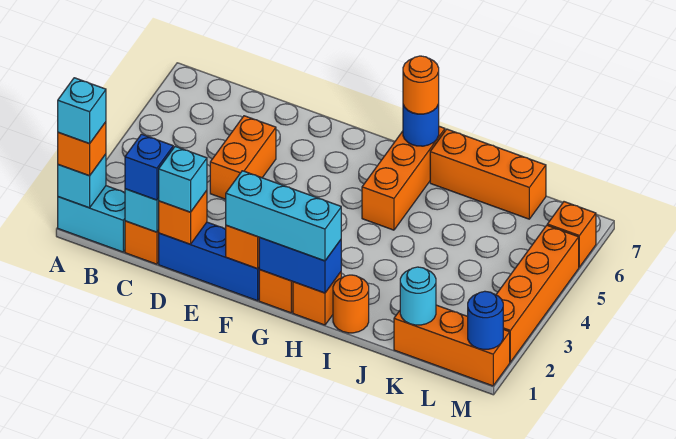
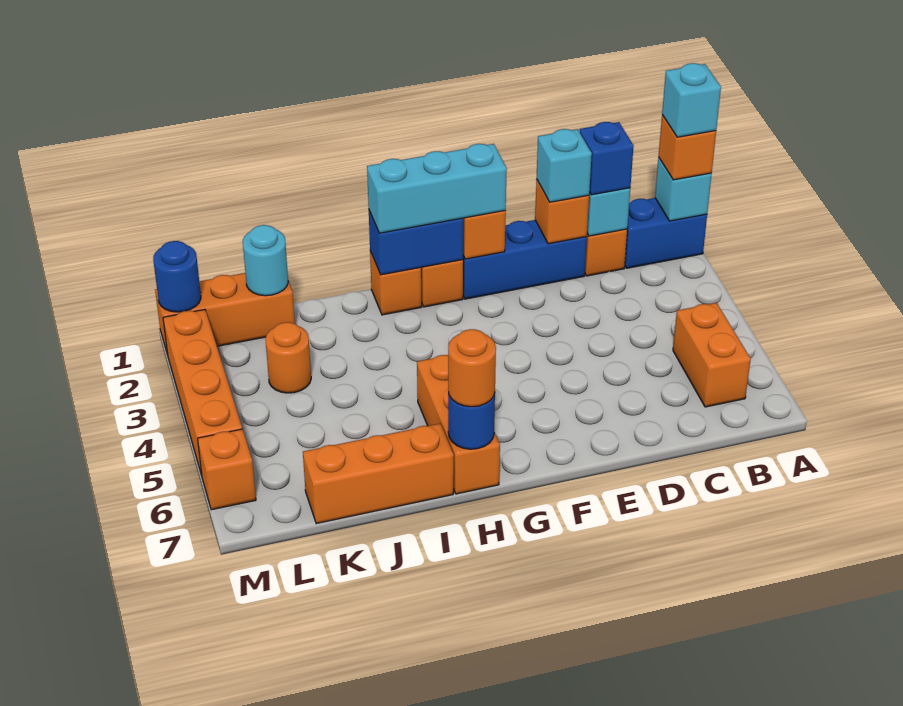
cyan brick A1:B1 level 1 -> blue brick A1:B1 level 1
orange brick D4:D5 level 1 -> orange brick B5:B6 level 1
orange round brick I1 level 1 -> orange round brick K3 level 1

